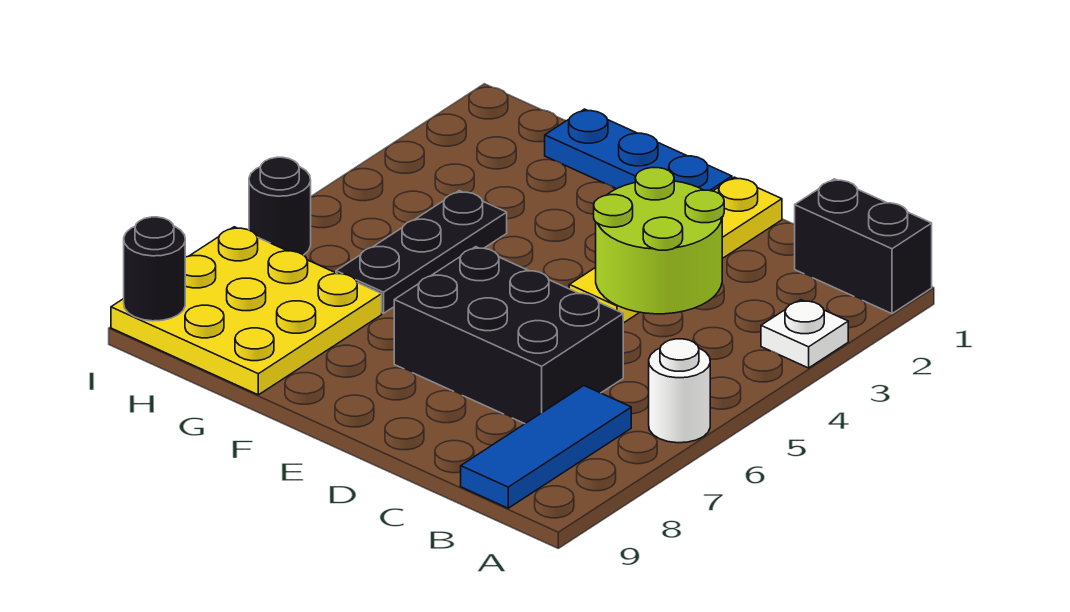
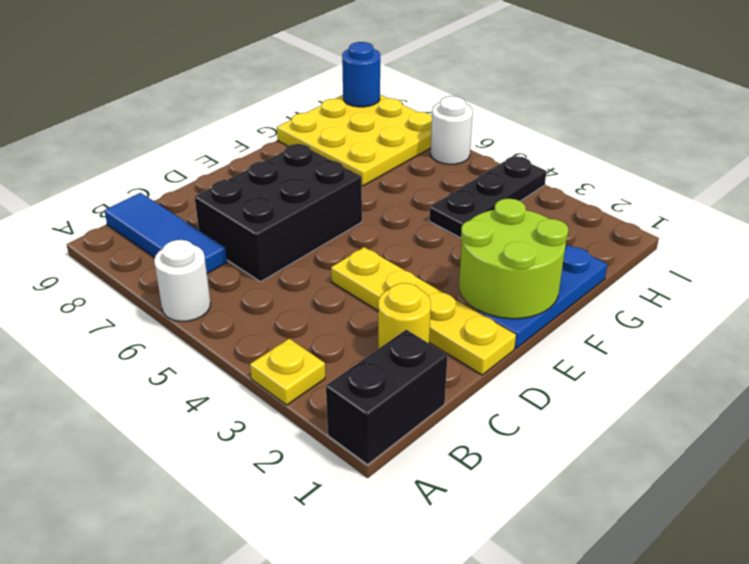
white plate A3 level 1 -> yellow plate A3 level 1
none -> yellow round brick C2 level 1
lime round brick C3:D4 level 2 -> lime round brick E1:F2 level 2
black plate G4:G6 level 1 -> black plate G4:I4 level 1
black round brick I6 level 1 -> white round brick I6 level 1
black round brick I9 level 2 -> blue round brick I9 level 2

